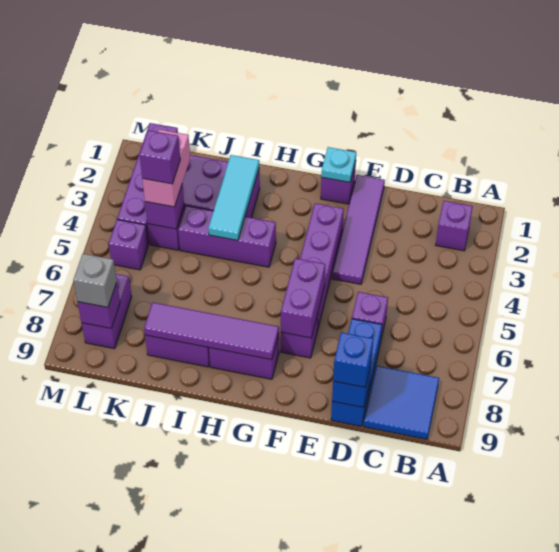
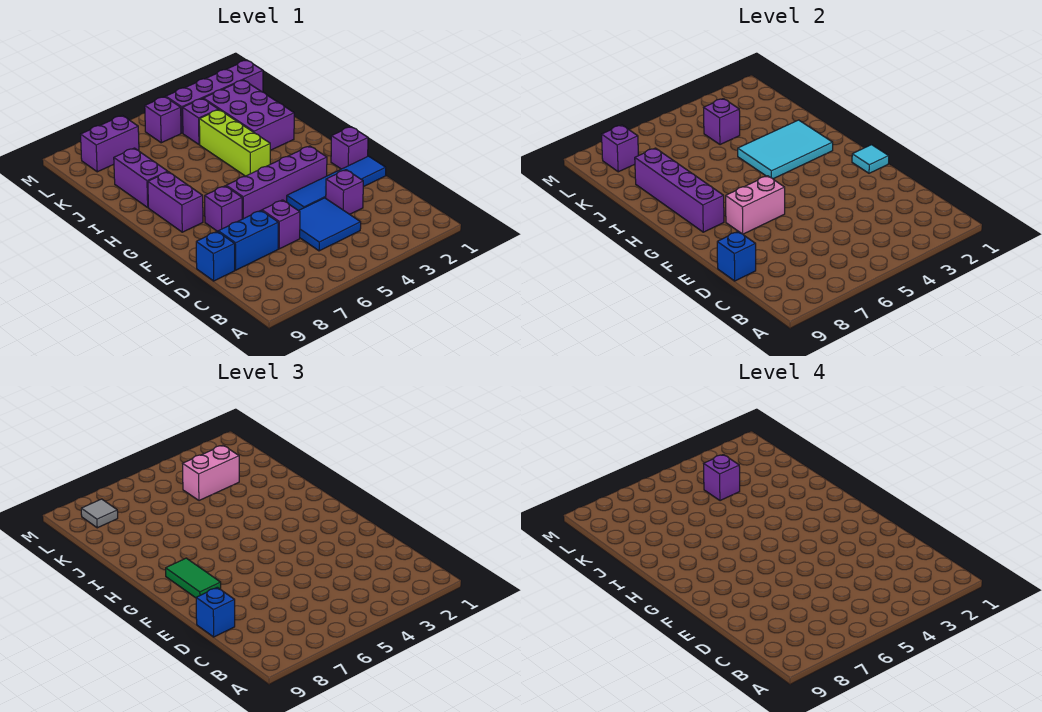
purple brick B2 level 1 -> purple brick D3 level 1
blue tile B8:C9 level 1 -> blue tile C4:D5 level 1
purple tile E1:E4 level 1 -> blue tile E1:E4 level 1
cyan plate F1 level 2 -> cyan tile F1 level 2
purple brick F6:F7 level 2 -> pink brick F6:F7 level 2
none -> green tile F8:G8 level 3
purple tile G8:J8 level 2 -> purple brick G8:J8 level 2
purple brick H4:J4 level 1 -> lime brick H4:J4 level 1
cyan tile I2:I4 level 2 -> cyan tile H2:I4 level 2
grey brick L8 level 3 -> grey tile L8 level 3

